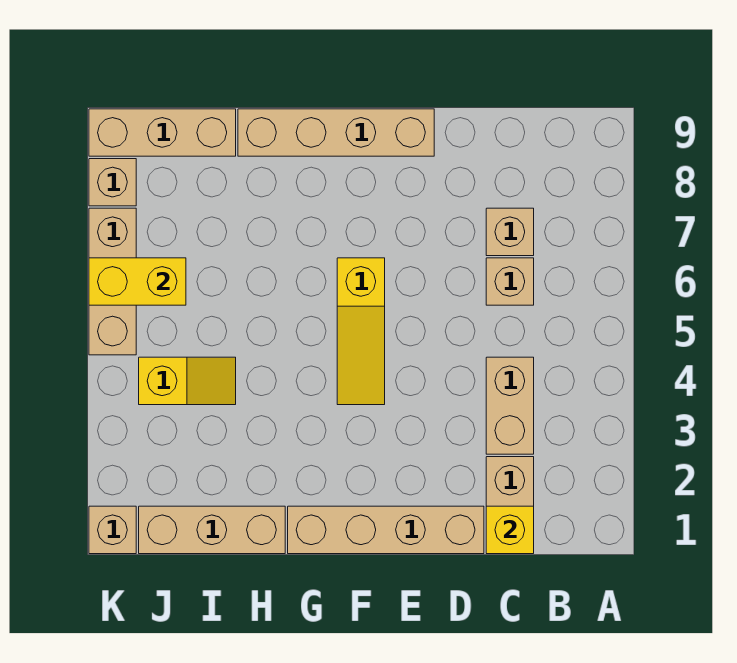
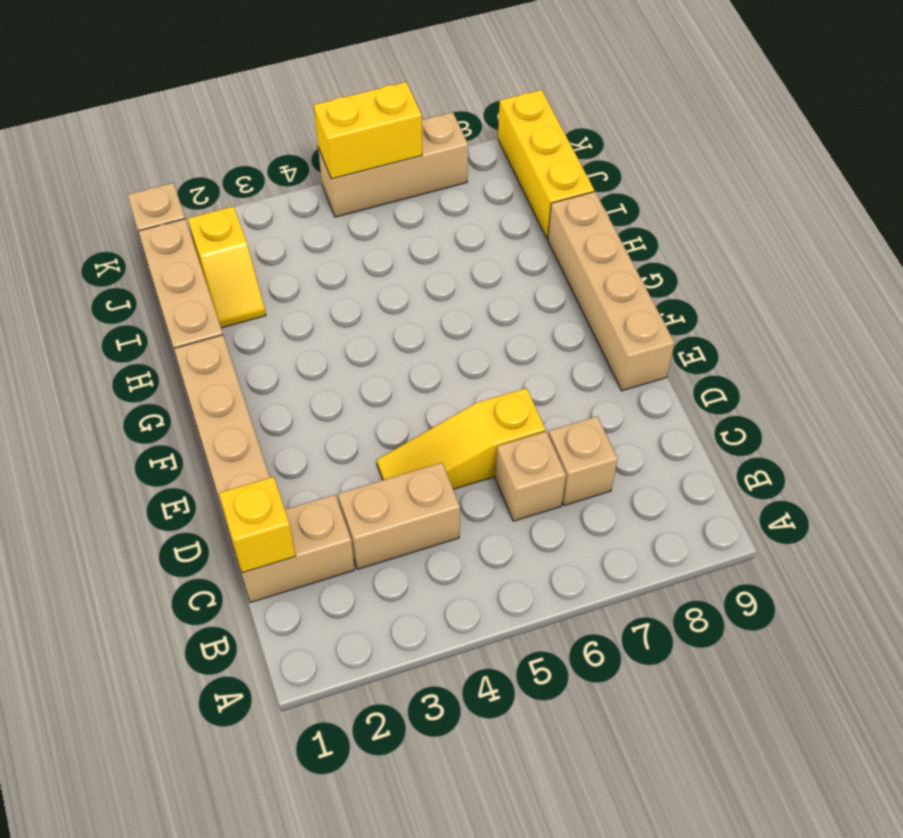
yellow slope F4:F6 level 1 top 6 -> yellow slope D4:D6 level 1 top 6
yellow slope I4:J4 level 1 top J -> yellow slope I2:J2 level 1 top J
tan brick I9:K9 level 1 -> yellow brick I9:K9 level 1
yellow brick J6:K6 level 2 -> yellow brick K5:K6 level 2
tan brick K8 level 1 -> none

